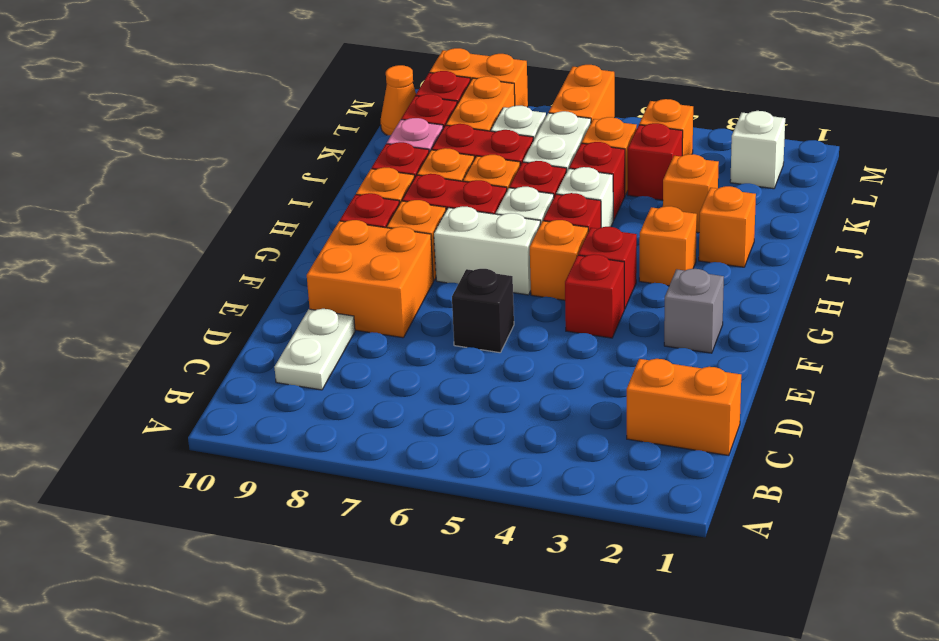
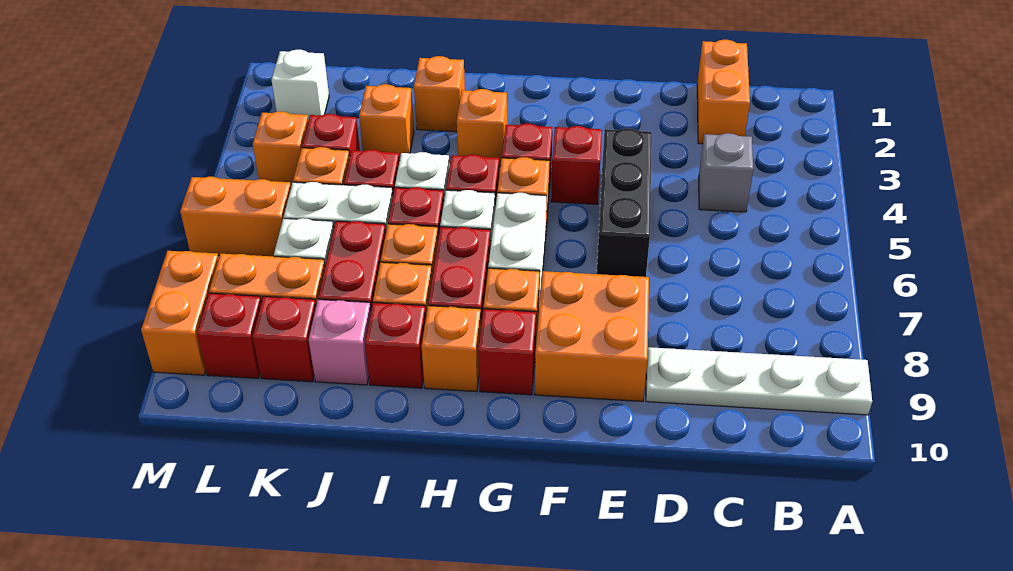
white plate C9:D9 level 1 -> white plate A9:D9 level 1
black brick E6 level 1 -> black brick E4:E6 level 1
grey brick F2 level 1 -> grey brick C4 level 1
orange cone L10 level 1 -> none

